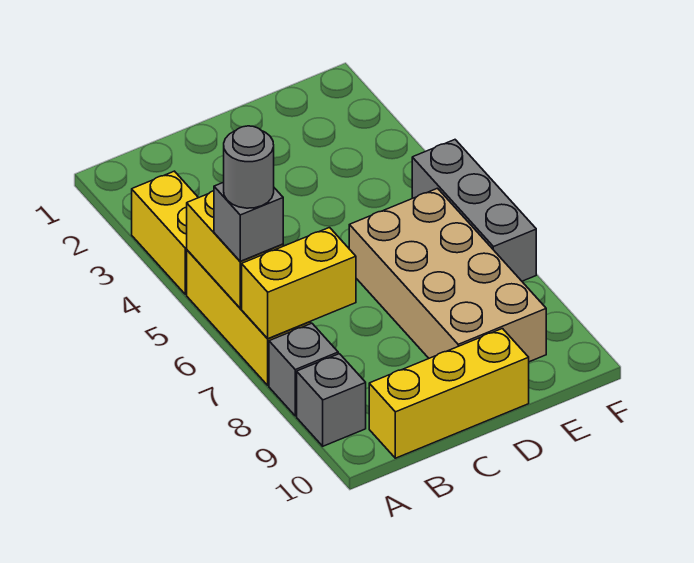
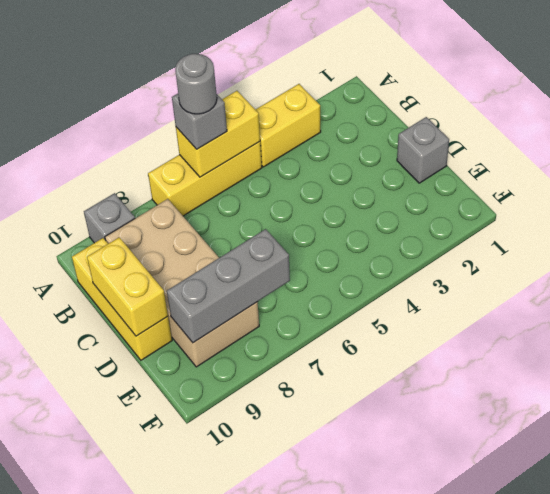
yellow brick A7:B7 level 2 -> yellow brick C10:D10 level 2
grey brick A8 level 1 -> grey brick D1 level 1
tan brick D6:E9 level 1 -> tan brick B8:E9 level 1
grey brick F5:F7 level 1 -> grey brick E7:E9 level 2

